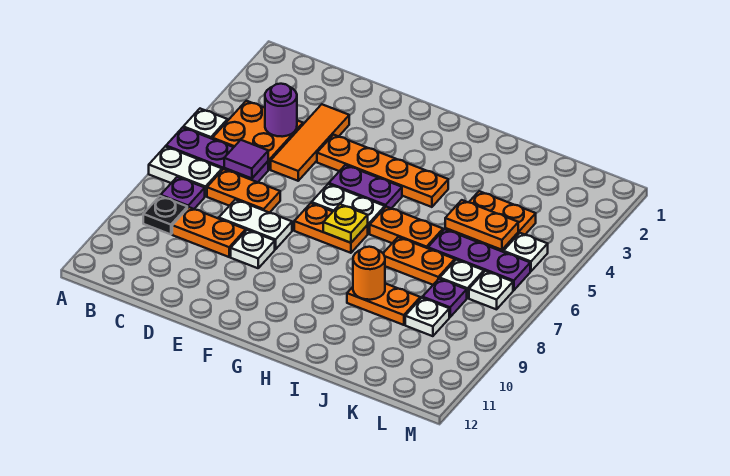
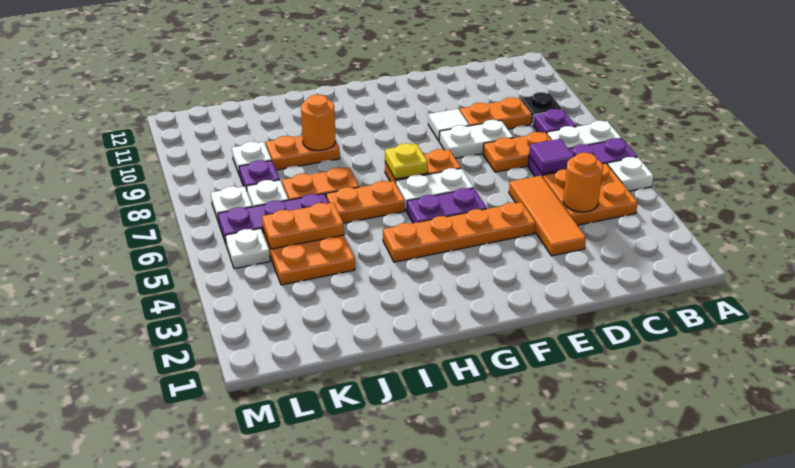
purple round brick C4 level 2 -> orange round brick C4 level 2
white plate E9 level 1 -> white tile E9 level 1

